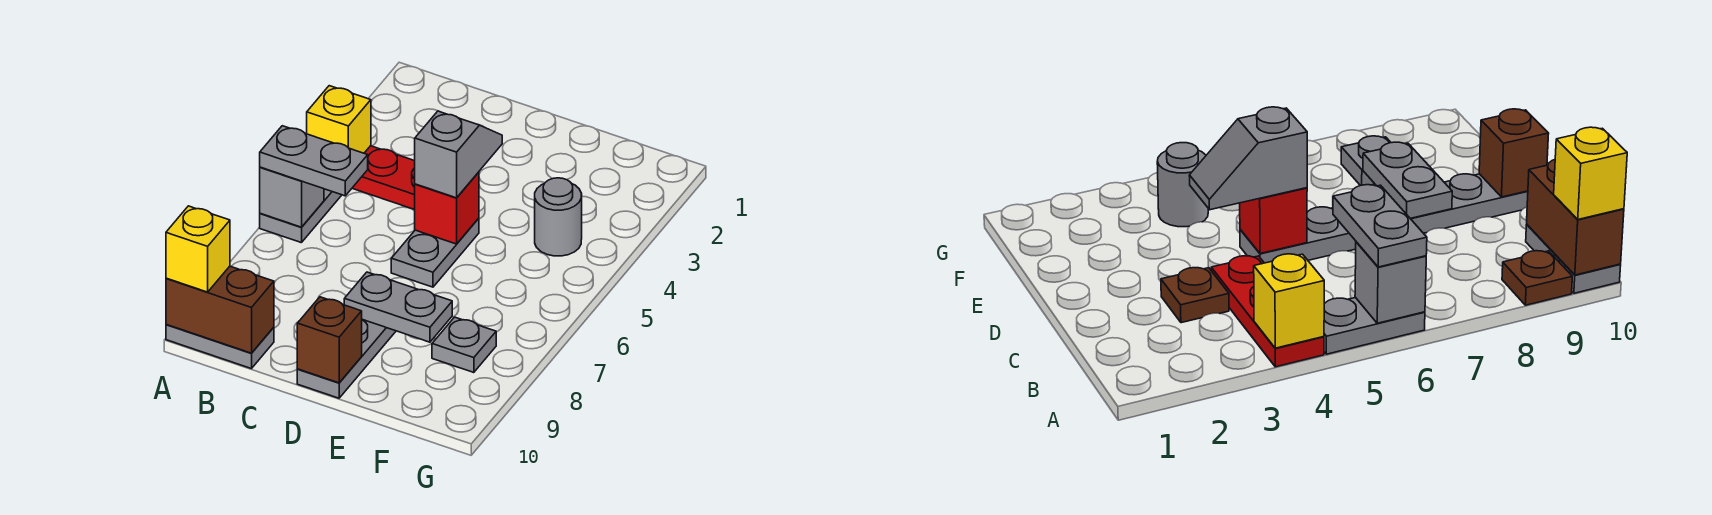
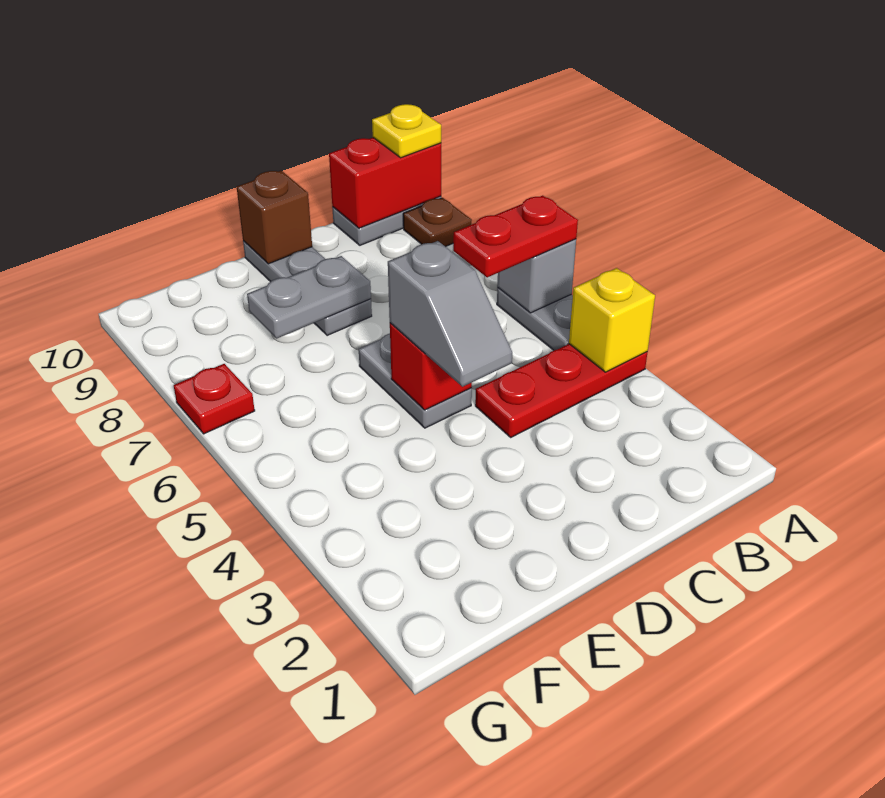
grey plate A6:B6 level 3 -> red plate A6:B6 level 3
brown brick A10:B10 level 2 -> red brick A10:B10 level 2
yellow brick A10 level 3 -> yellow plate A10 level 3
brown plate C3 level 1 -> none
grey round brick F4 level 1 -> none
grey plate F8 level 1 -> none
none -> red plate G7 level 1

